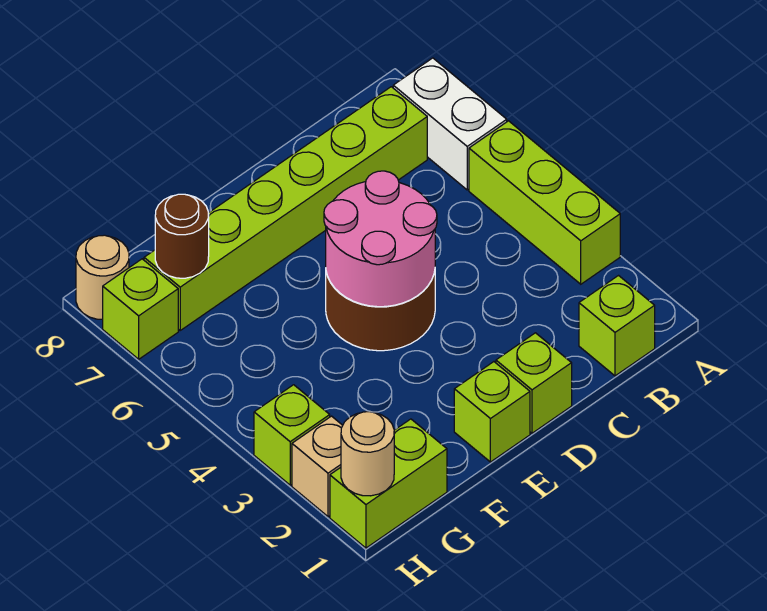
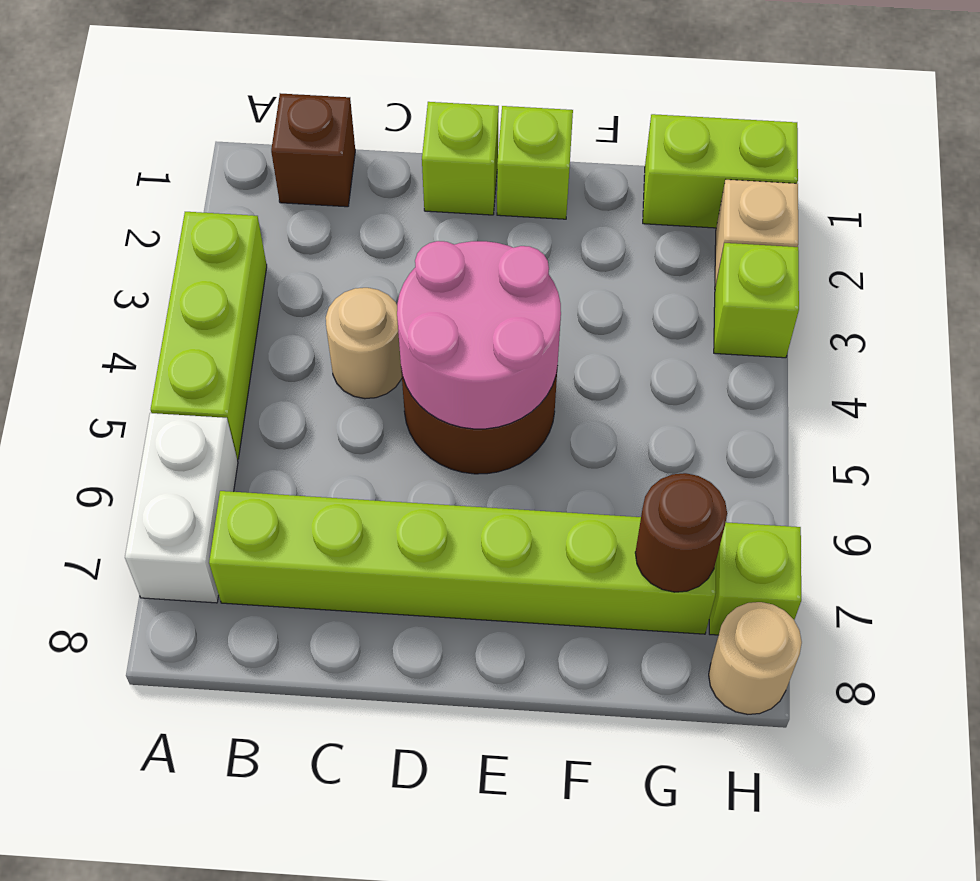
lime brick B1 level 1 -> brown brick B1 level 1
tan round brick H1 level 2 -> tan round brick C4 level 1

